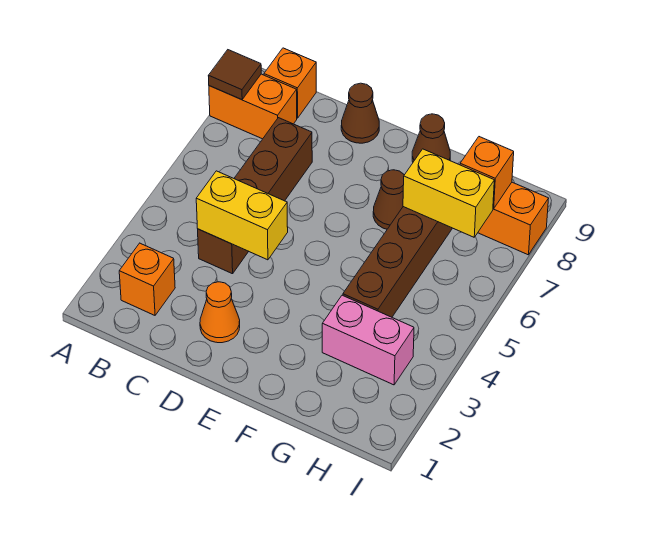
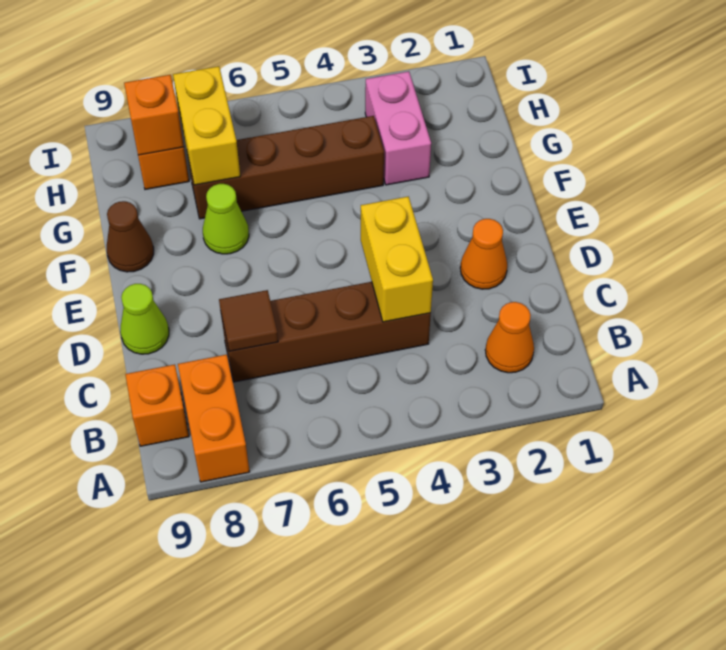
brown tile A8 level 2 -> brown tile C7 level 2
orange brick B2 level 1 -> orange cone B2 level 1
brown cone D9 level 1 -> lime cone D9 level 1
brown cone F7 level 1 -> lime cone F7 level 1

